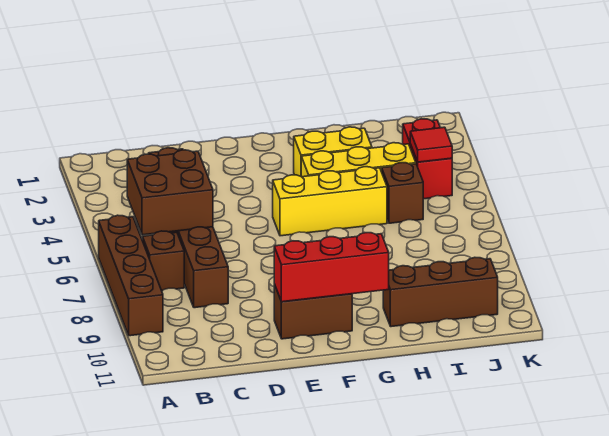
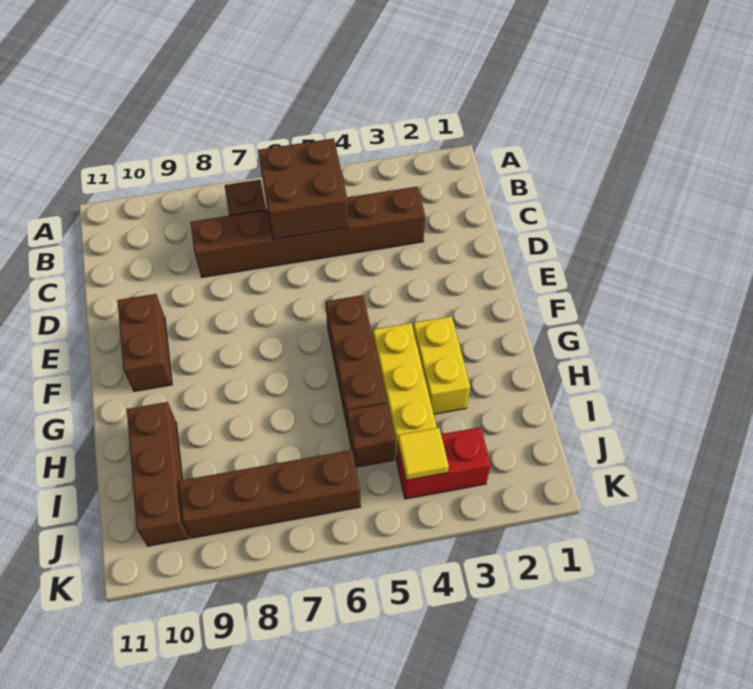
brown brick A6:A9 level 1 -> brown brick J6:J9 level 1
red brick E10:G10 level 2 -> none
yellow brick F5:H5 level 1 -> brown brick F5:H5 level 1
red tile J4 level 2 -> yellow tile J4 level 2

